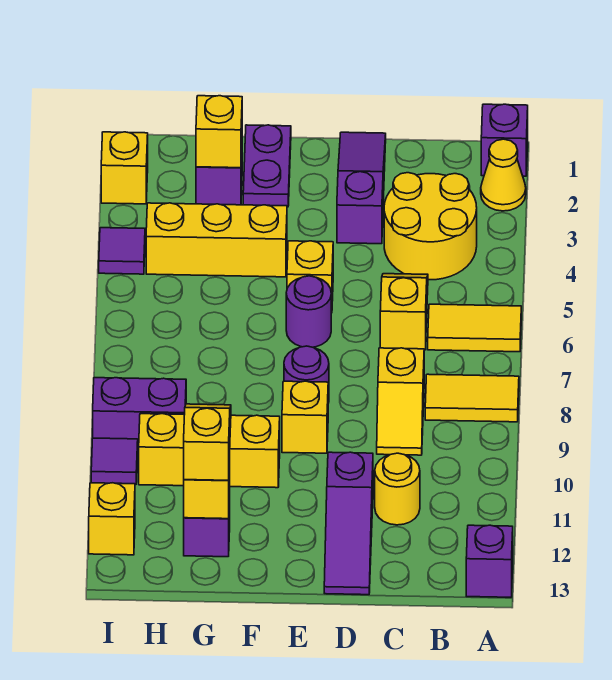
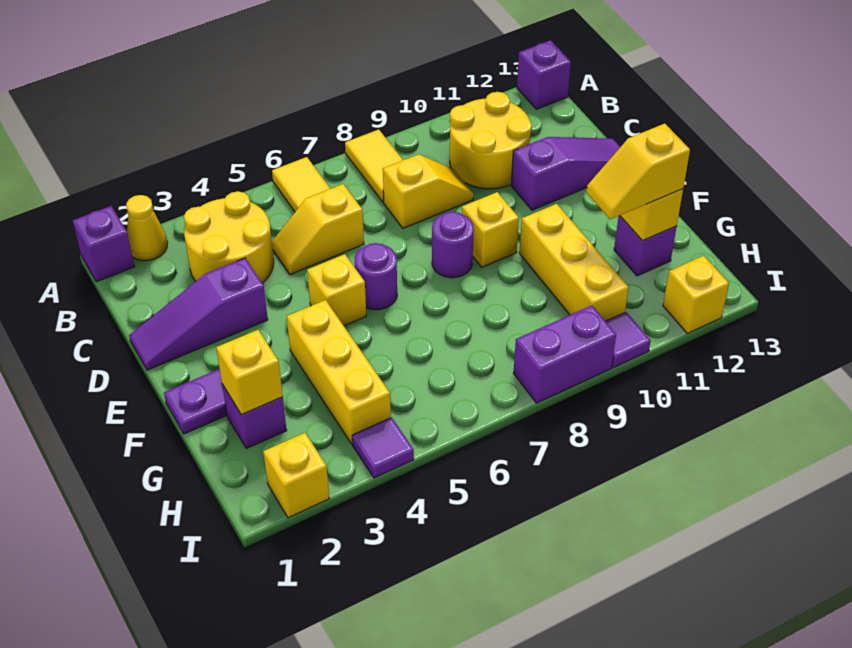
yellow round brick C11 level 1 -> yellow round brick B10:C11 level 1
purple brick H9:I9 level 1 -> purple brick I8:I9 level 1

